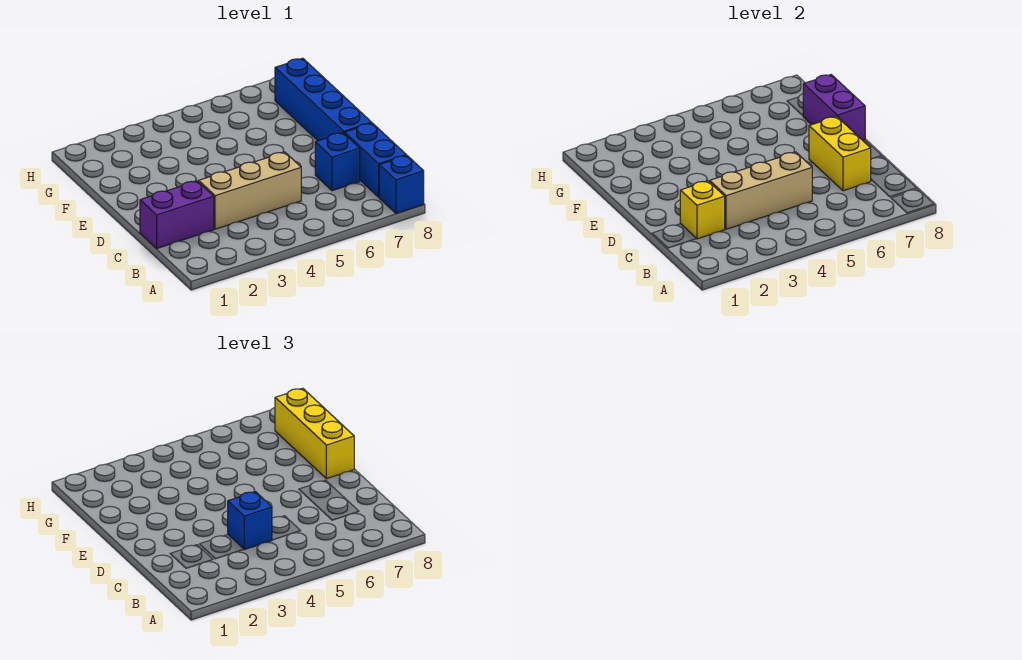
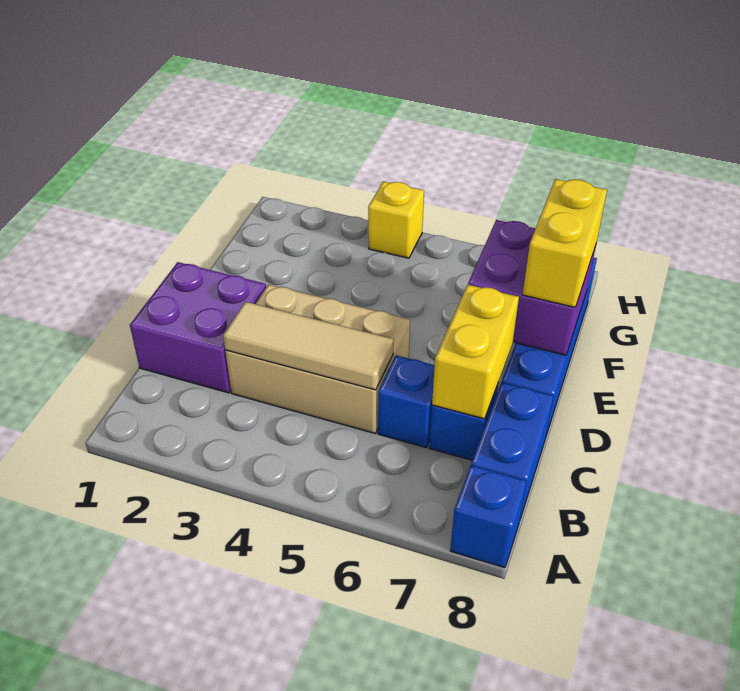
purple brick C1:C2 level 1 -> purple brick C1:D2 level 1
yellow brick C2 level 2 -> yellow brick H4 level 1
tan brick C3:C5 level 1 -> tan brick C3:D5 level 1
tan brick C3:C5 level 2 -> tan tile C3:C5 level 2
blue brick C4 level 3 -> blue brick C6 level 1
purple brick E8:F8 level 2 -> purple brick E7:F8 level 2
yellow brick E8:G8 level 3 -> yellow brick E8:F8 level 3

